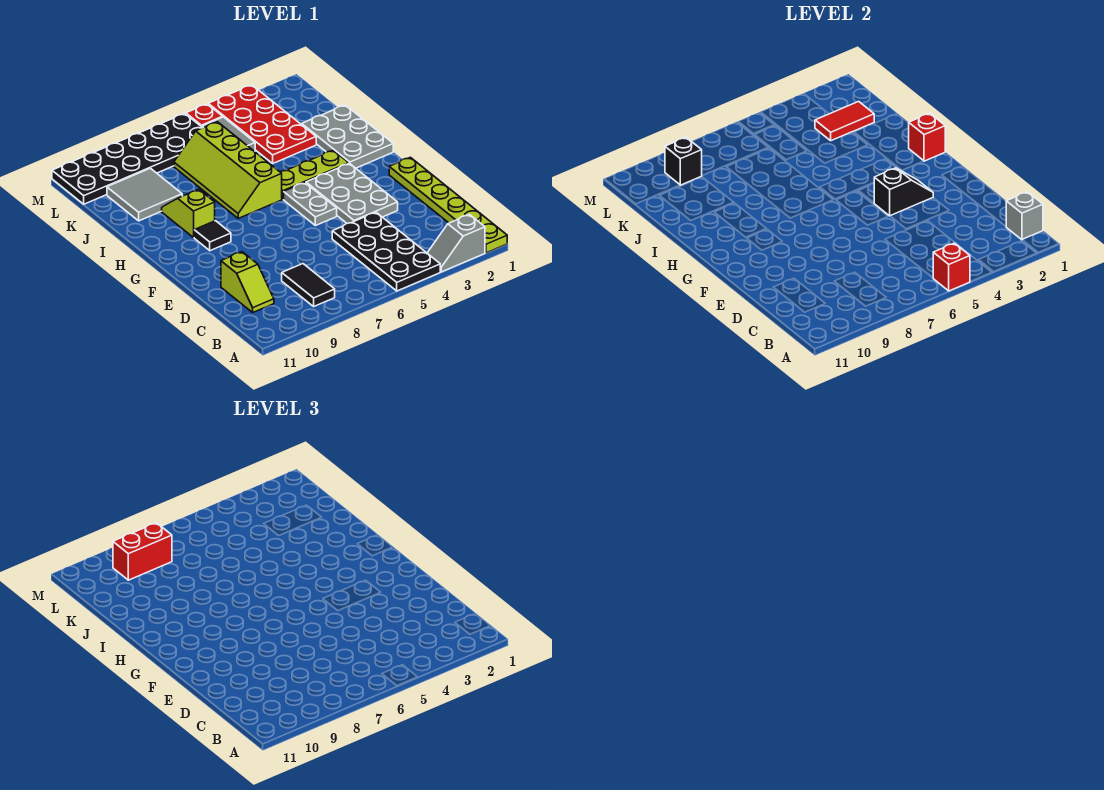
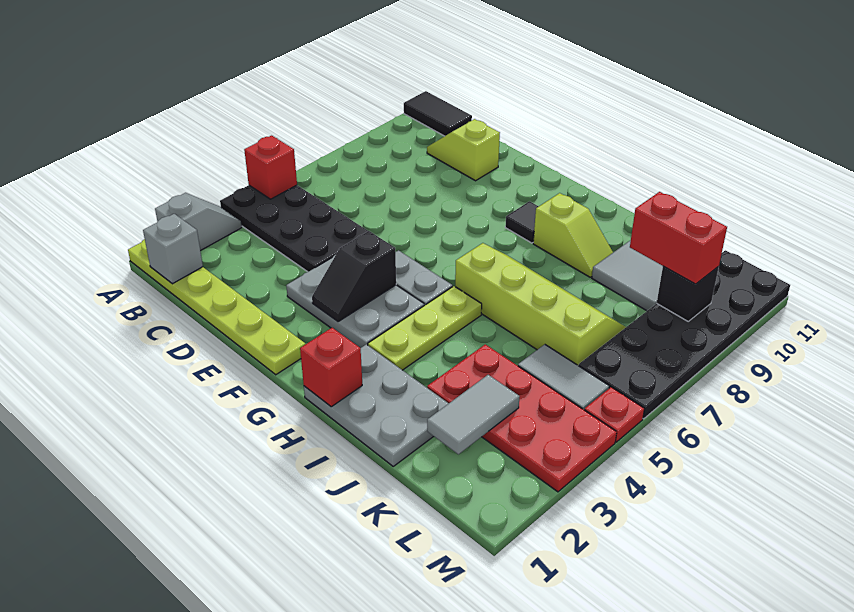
black tile B8:C8 level 1 -> black tile A11:B11 level 1
red tile K2:K3 level 2 -> grey tile K2:K3 level 2
red brick L8:L9 level 3 -> red brick K9:L9 level 3

